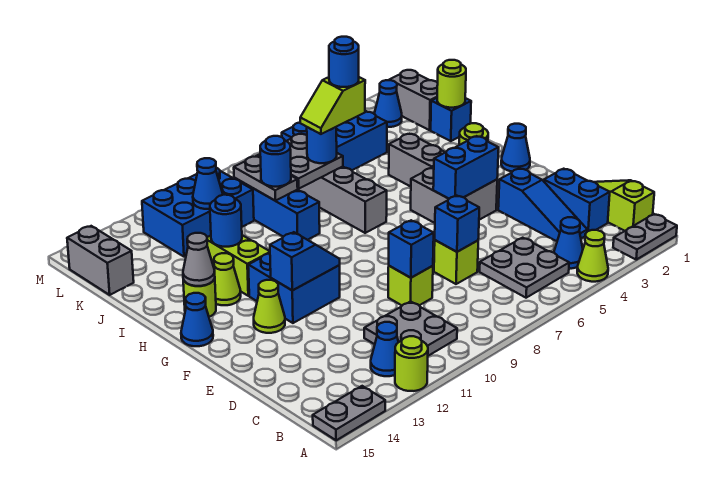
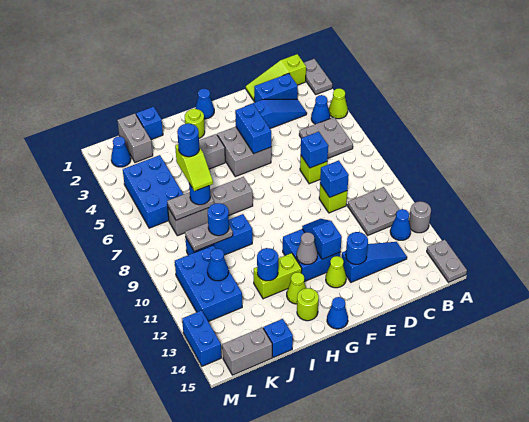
lime round brick A12 level 1 -> grey round brick A12 level 1
none -> blue slope C13:E13 level 1 top E
none -> blue round brick E13 level 2
grey cone H14 level 2 -> grey cone G12 level 2
lime round brick J1 level 2 -> none
grey plate J7:K8 level 2 -> grey plate J7:K7 level 2
none -> blue brick J15 level 1
grey brick K1:L1 level 1 -> grey brick K1:K2 level 1
none -> blue brick M13:M14 level 1

